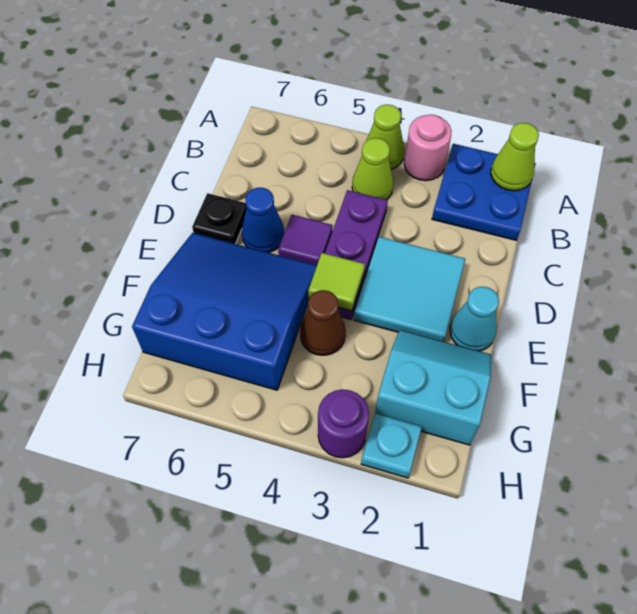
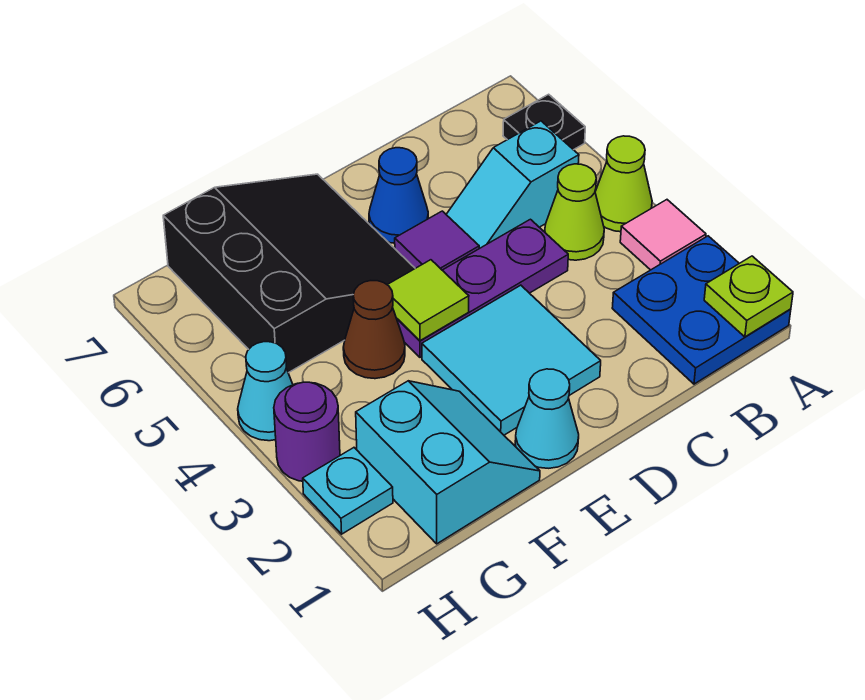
lime cone A1 level 2 -> lime plate A1 level 2
pink round brick A3 level 1 -> pink tile A3 level 1
none -> cyan slope B5:C5 level 1 top B
black plate D7 level 1 -> black plate A6 level 1
blue slope E5:G7 level 1 top G -> black slope E5:G7 level 1 top G
none -> cyan cone H4 level 1

